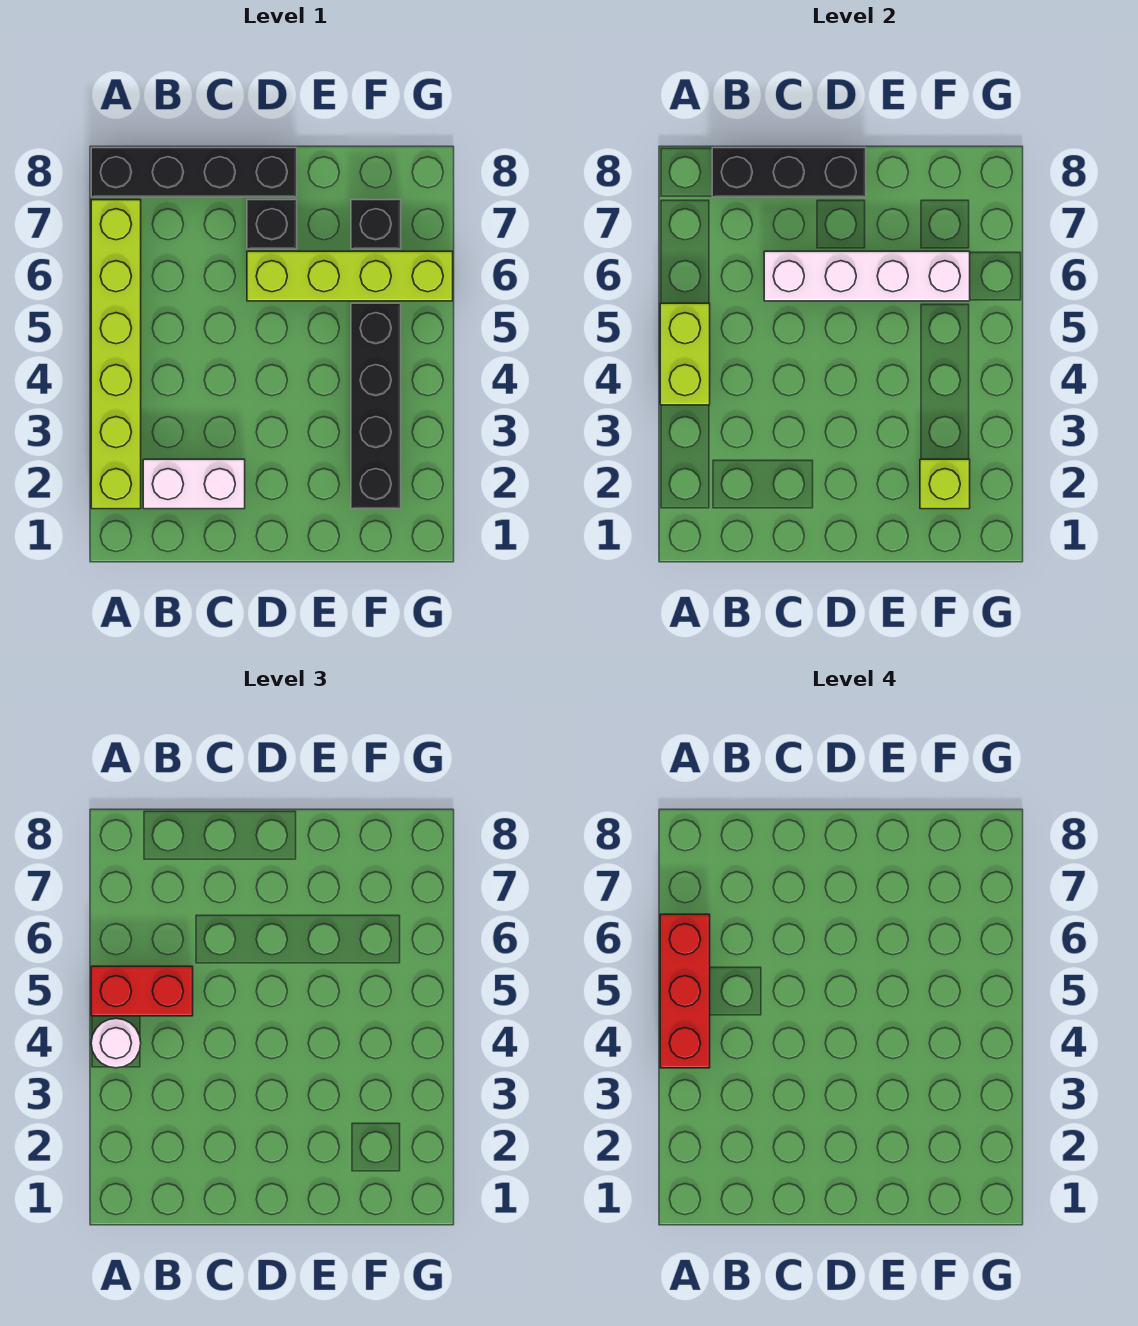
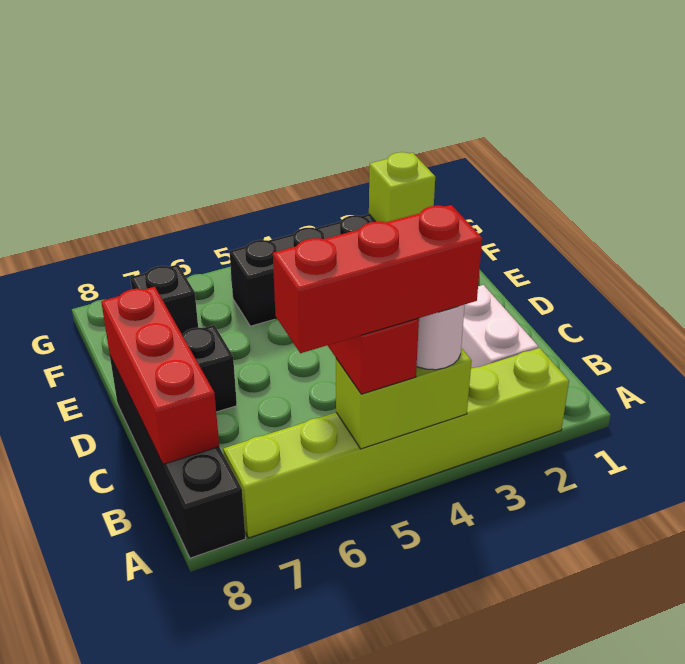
black brick B8:D8 level 2 -> red brick B8:D8 level 2
white brick C6:F6 level 2 -> none
lime brick D6:G6 level 1 -> none

